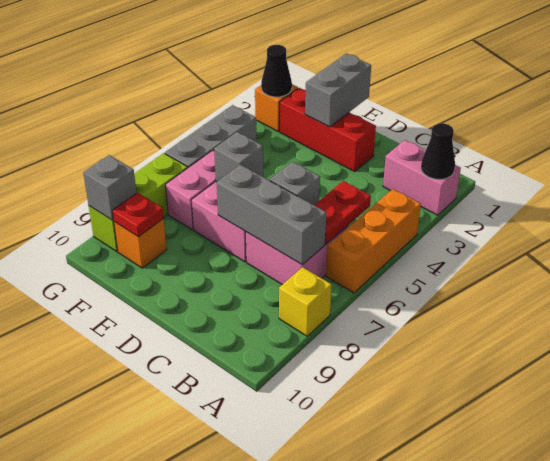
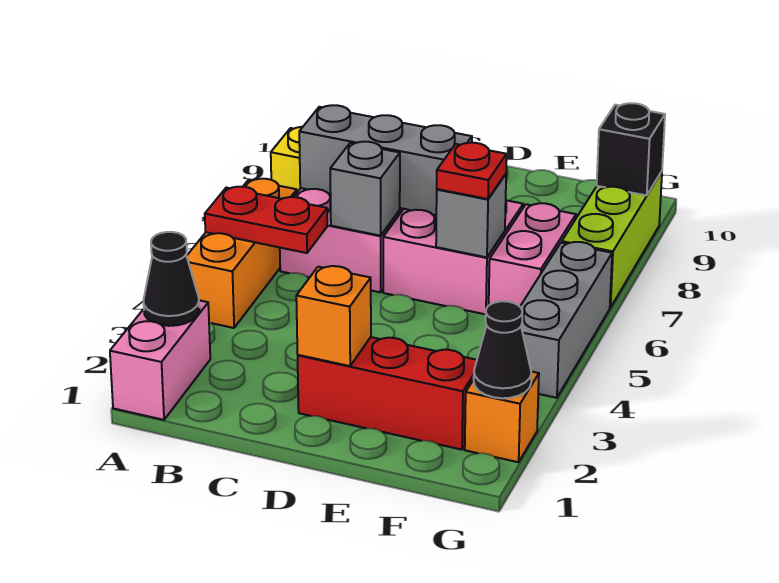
pink brick A2:B2 level 1 -> pink brick A1:A2 level 1
red plate B5:B6 level 2 -> red plate A5:B5 level 2
grey brick E1:E2 level 2 -> none
orange brick F9 level 1 -> orange brick D2 level 2
red plate F9 level 2 -> red plate E6 level 3
grey brick G9 level 2 -> black brick G9 level 2

